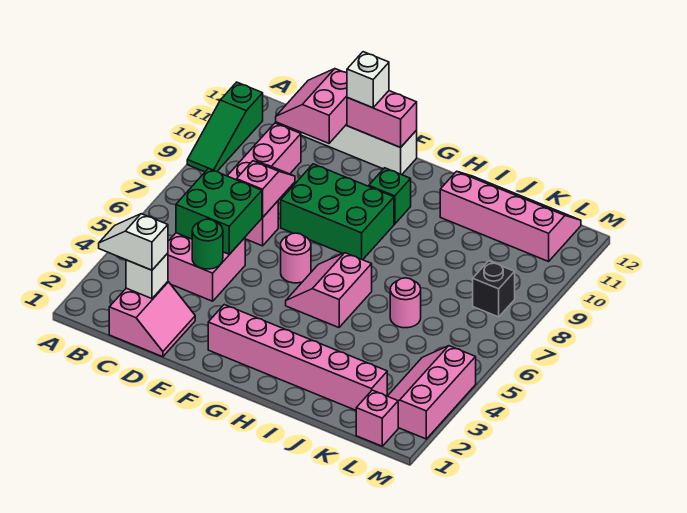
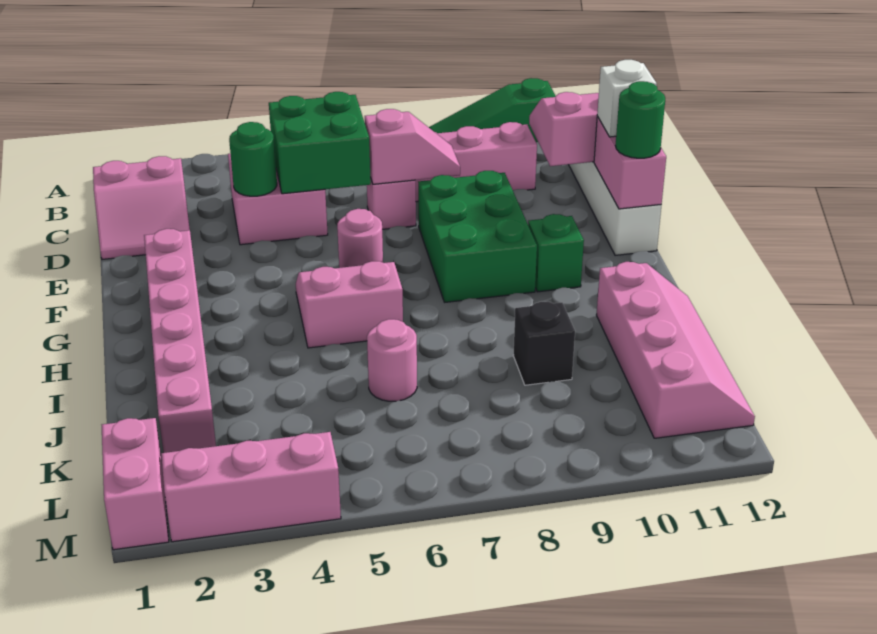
white slope B2:C2 level 3 top C -> none
white brick C2 level 2 -> none
none -> green round brick F12 level 3
pink brick L1 level 1 -> pink brick L1:M1 level 1
black brick L8 level 1 -> black brick J9 level 1

